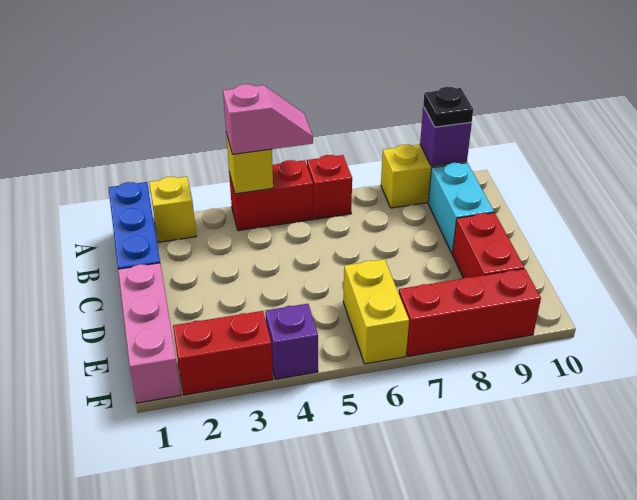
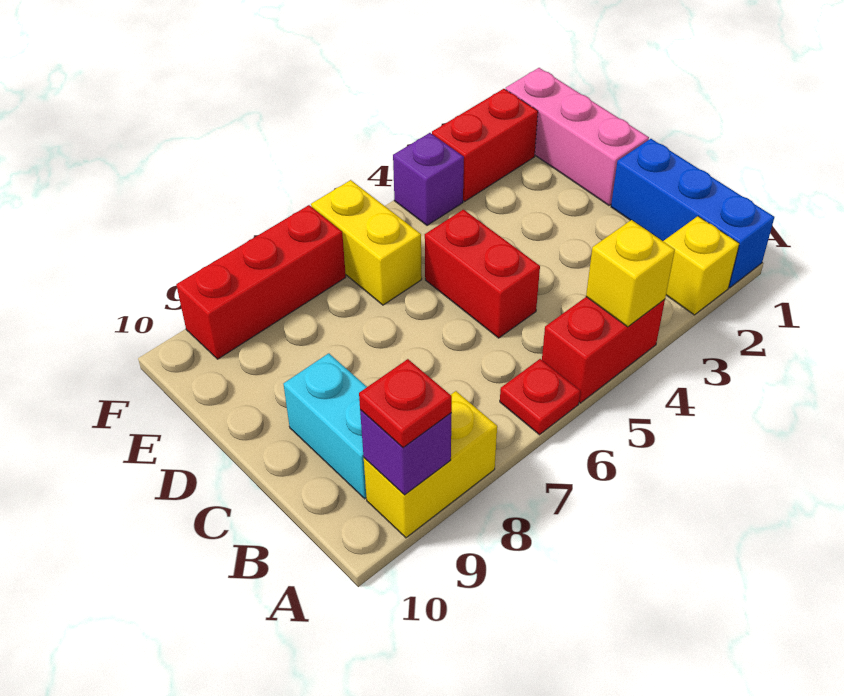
pink slope A4:A5 level 3 top 4 -> none
red brick A6 level 1 -> red plate A6 level 1
black plate A9 level 3 -> red plate A9 level 3
red brick D9:E9 level 1 -> red brick C5:D5 level 1

